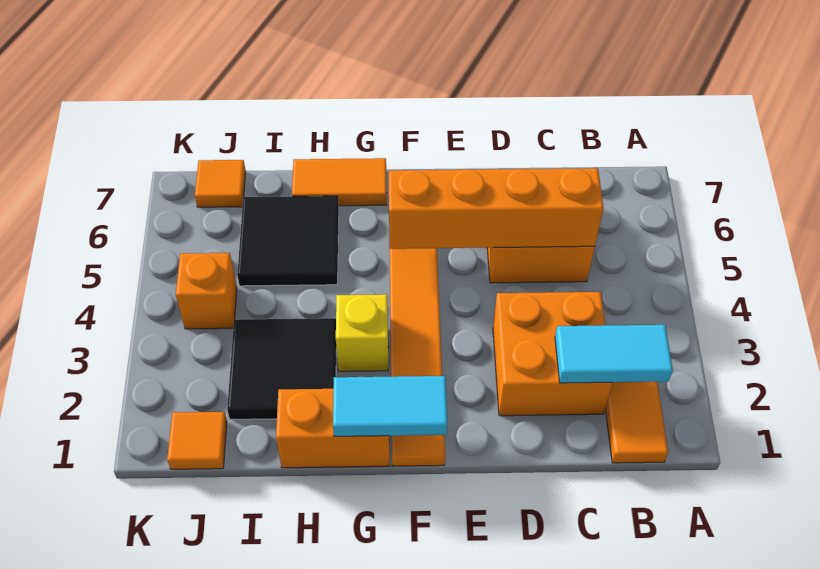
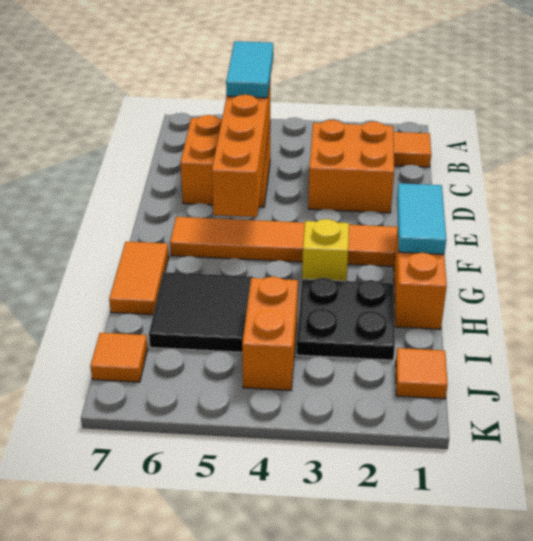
cyan tile B2:C2 level 2 -> cyan tile B5:C5 level 3
black tile H2:I3 level 1 -> black plate H2:I3 level 1
orange brick J4 level 1 -> orange brick I4:J4 level 1

